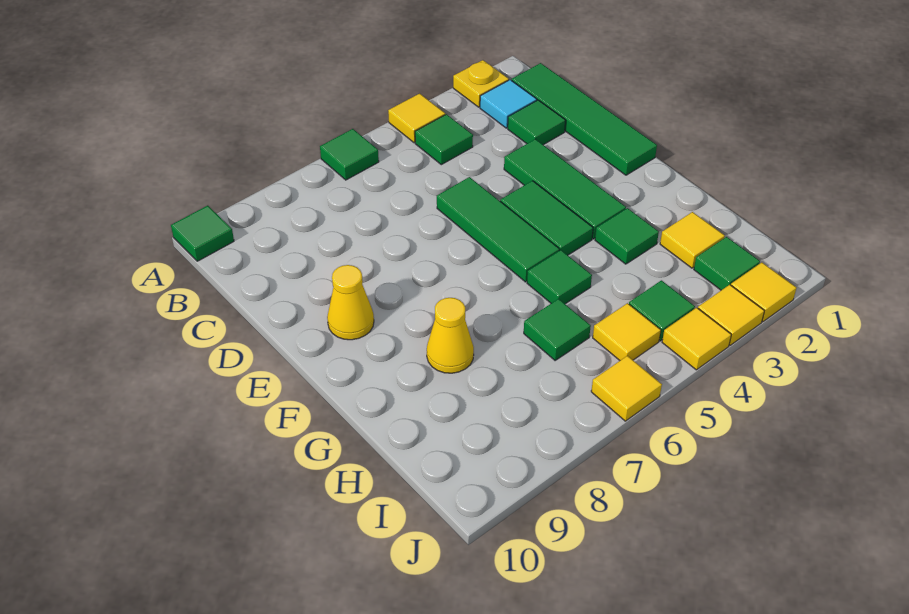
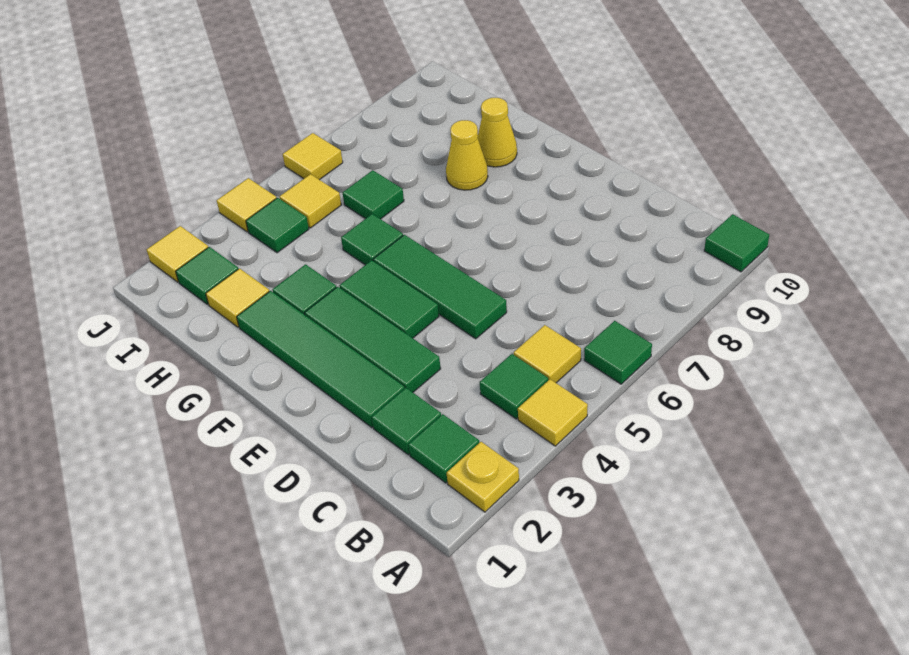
green tile B1:E1 level 1 -> green tile D2:G2 level 1
cyan tile B2 level 1 -> green tile B2 level 1
yellow cone E9 level 1 -> yellow cone G9 level 1
yellow tile J3 level 1 -> yellow tile B5 level 1

